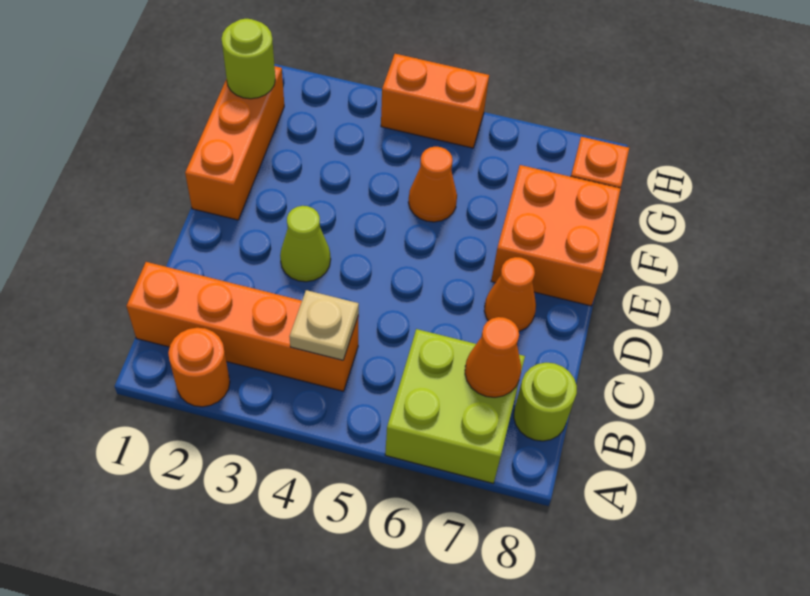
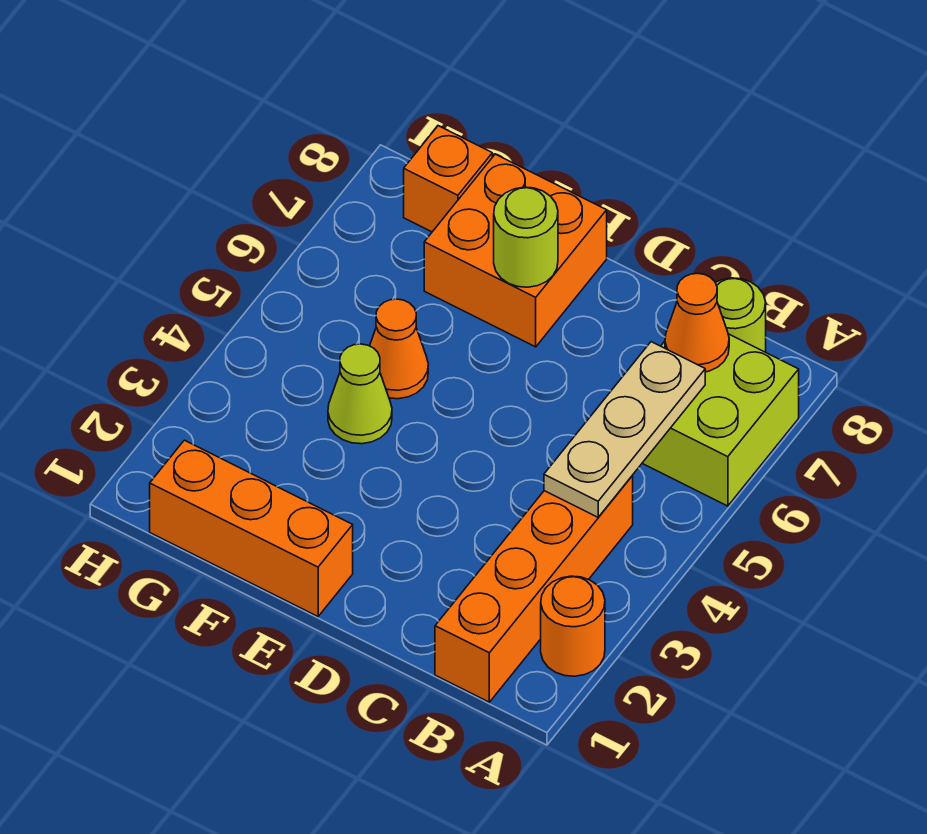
tan plate B4 level 2 -> tan plate B4:B6 level 2
lime cone D3 level 1 -> lime cone F4 level 1
orange cone D7 level 1 -> none
lime round brick G1 level 2 -> lime round brick E7 level 2
orange brick H4:H5 level 1 -> none

